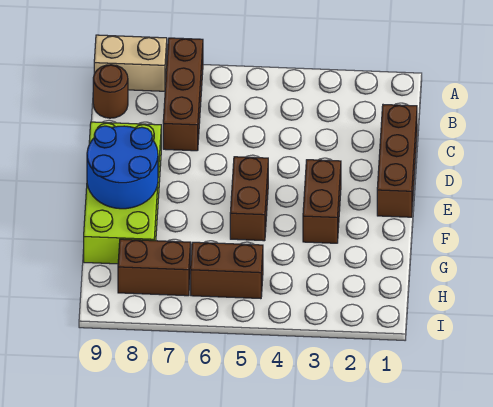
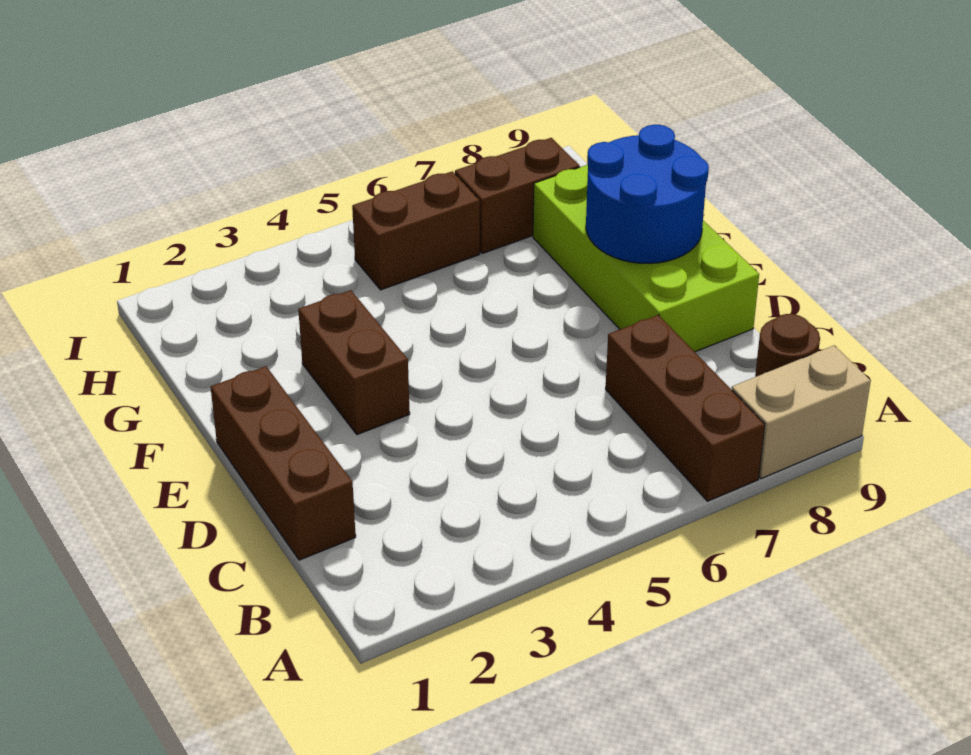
brown brick E5:F5 level 1 -> none

